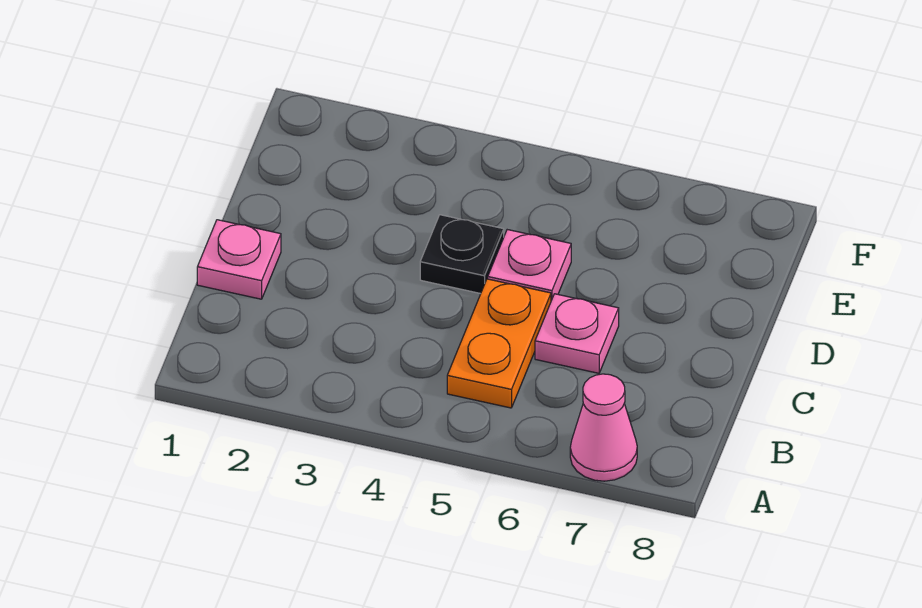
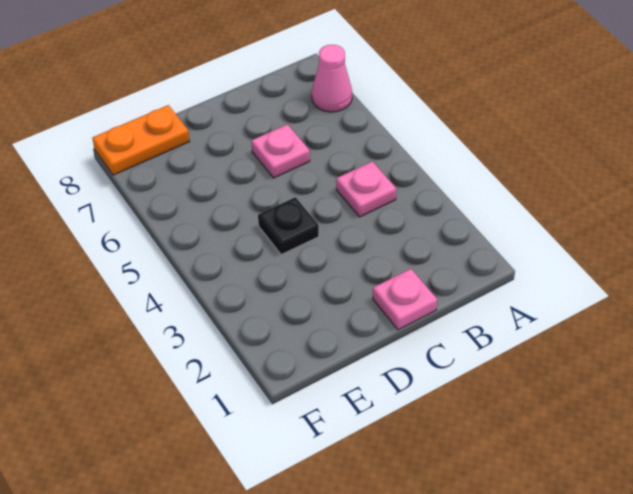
orange plate B5:C5 level 1 -> orange plate E8:F8 level 1
pink plate D5 level 1 -> pink plate B4 level 1

